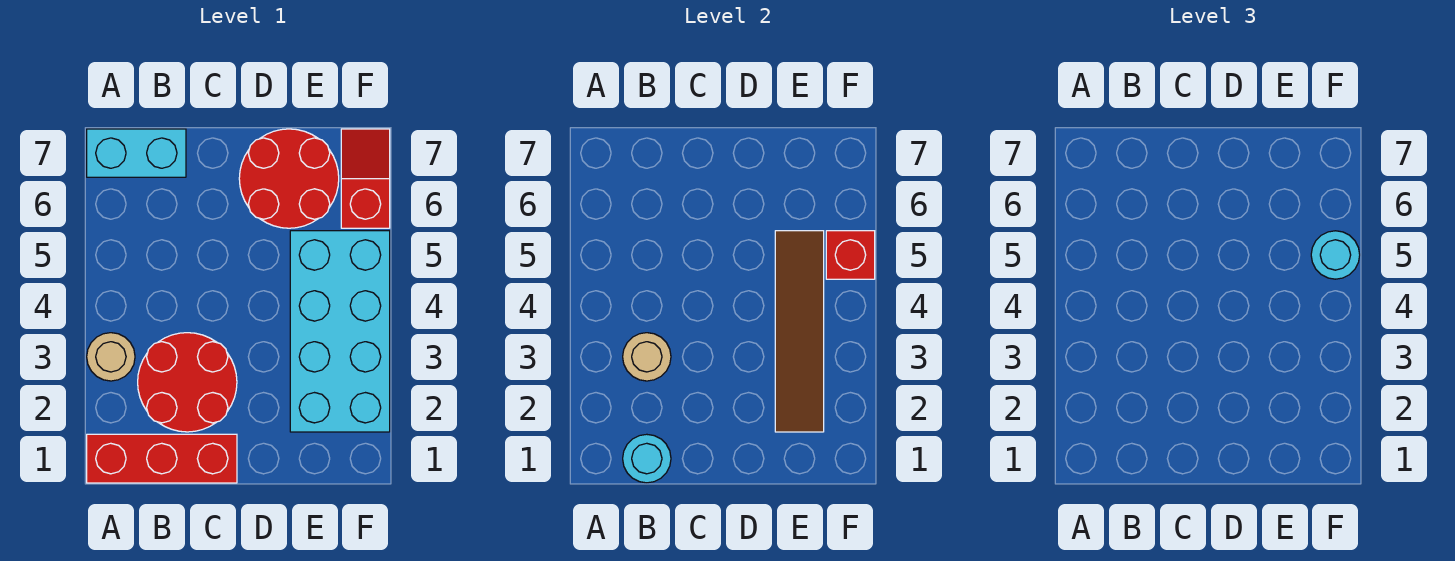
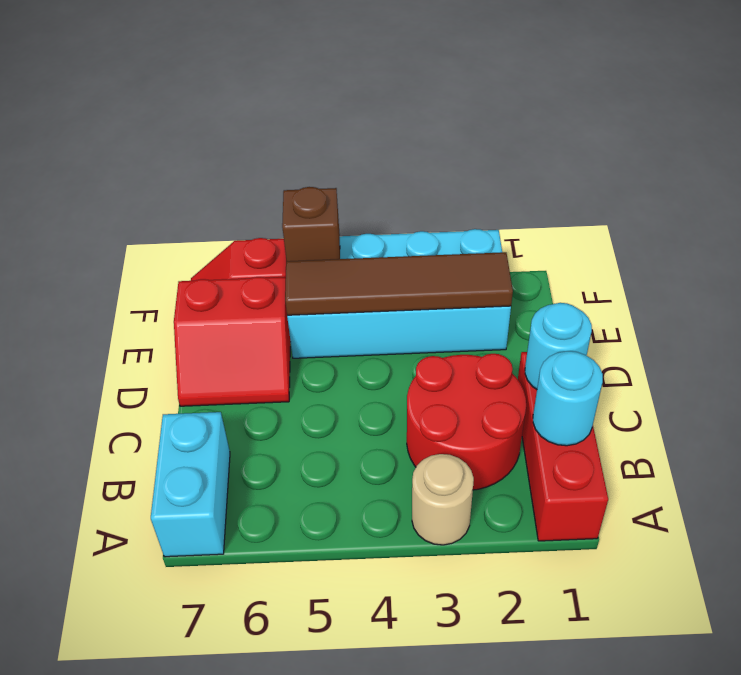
tan round brick B3 level 2 -> none
red round brick D6:E7 level 1 -> red slope D6:E7 level 1 top E
red brick F5 level 2 -> brown brick F5 level 2
cyan round brick F5 level 3 -> cyan round brick C1 level 2

